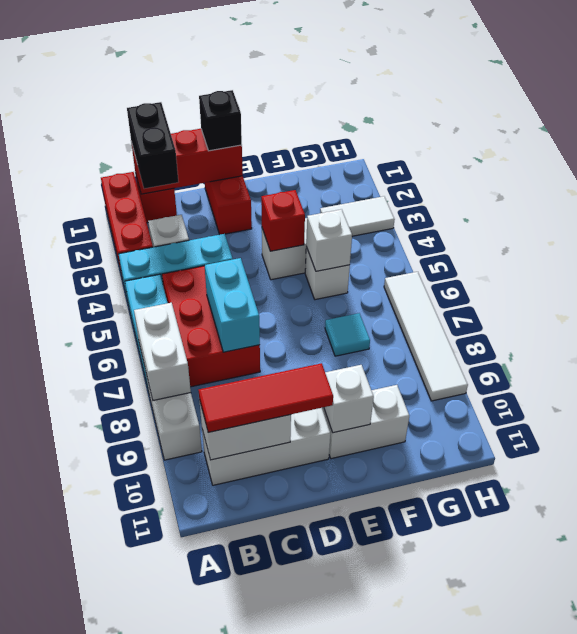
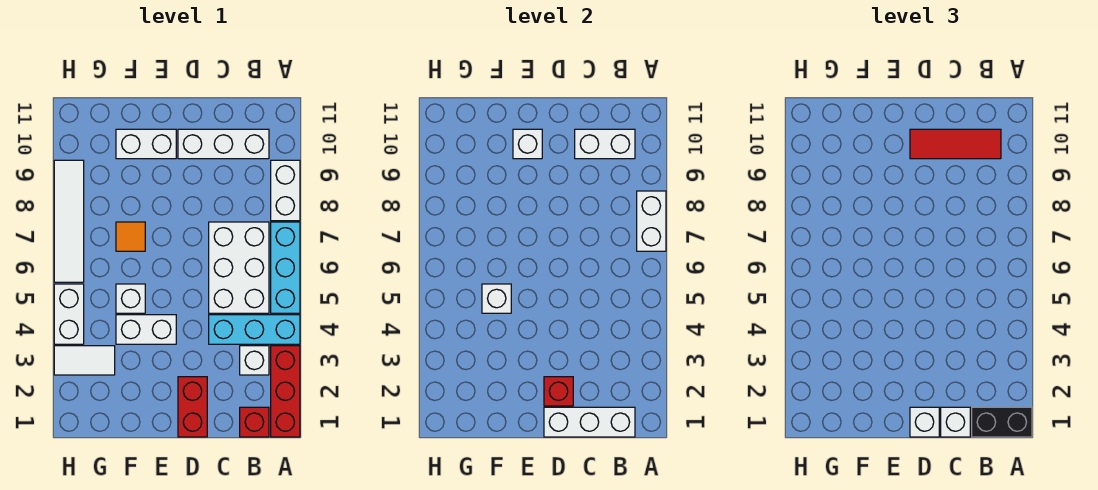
red brick B1:D1 level 2 -> white brick B1:D1 level 2
black brick B1:B2 level 3 -> black brick A1:B1 level 3
red brick B5:C7 level 1 -> white brick B5:C7 level 1
none -> white brick C1 level 3
cyan brick C6:C7 level 2 -> none
black brick D1 level 3 -> white brick D1 level 3
red brick E4 level 2 -> red brick D2 level 2
cyan tile F7 level 1 -> orange tile F7 level 1
none -> white brick H4:H5 level 1

